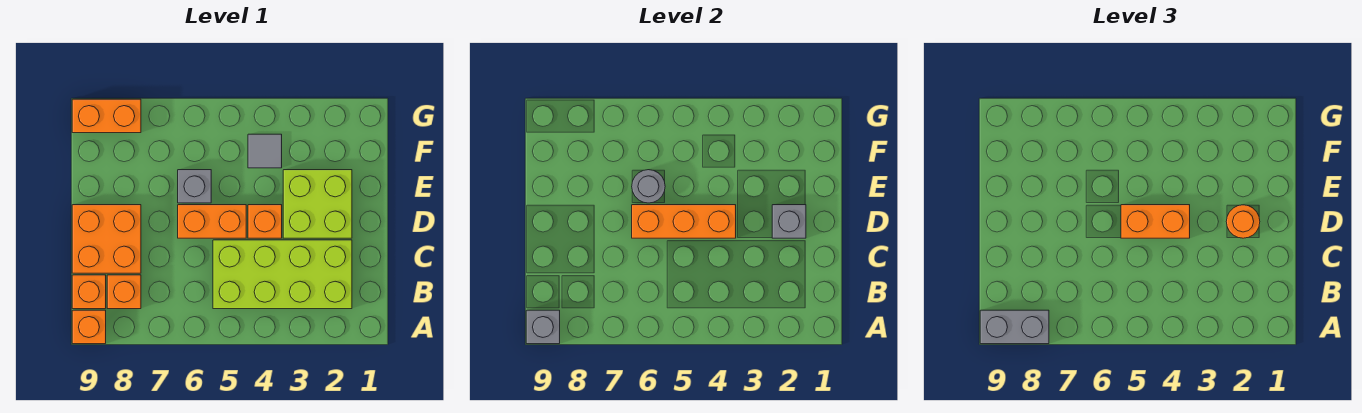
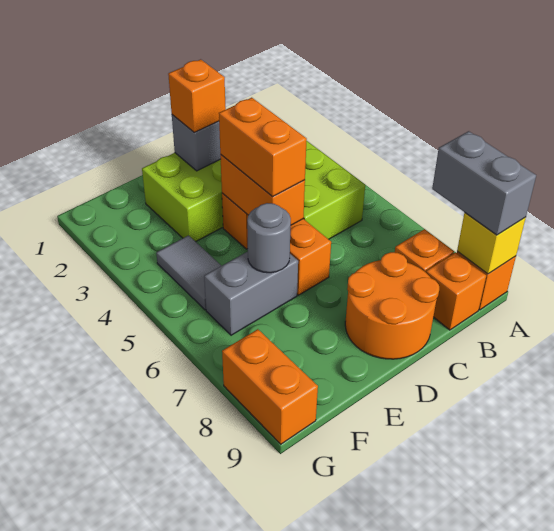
grey brick A9 level 2 -> yellow brick A9 level 2
orange brick C8:D9 level 1 -> orange round brick C8:D9 level 1
orange round brick D2 level 3 -> orange brick D2 level 3
orange brick D4:D6 level 2 -> orange brick D4:D5 level 2
grey brick E6 level 1 -> grey brick E6:F6 level 1
grey tile F4 level 1 -> grey tile F4:F5 level 1

